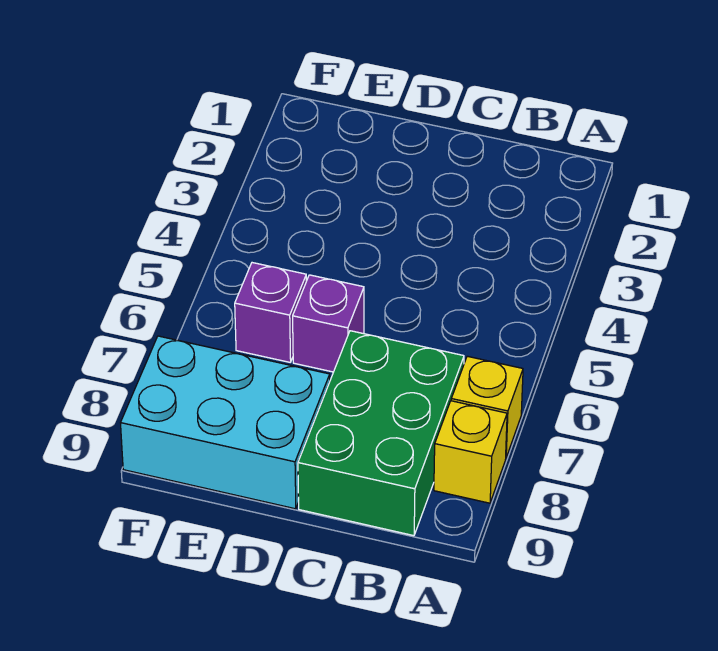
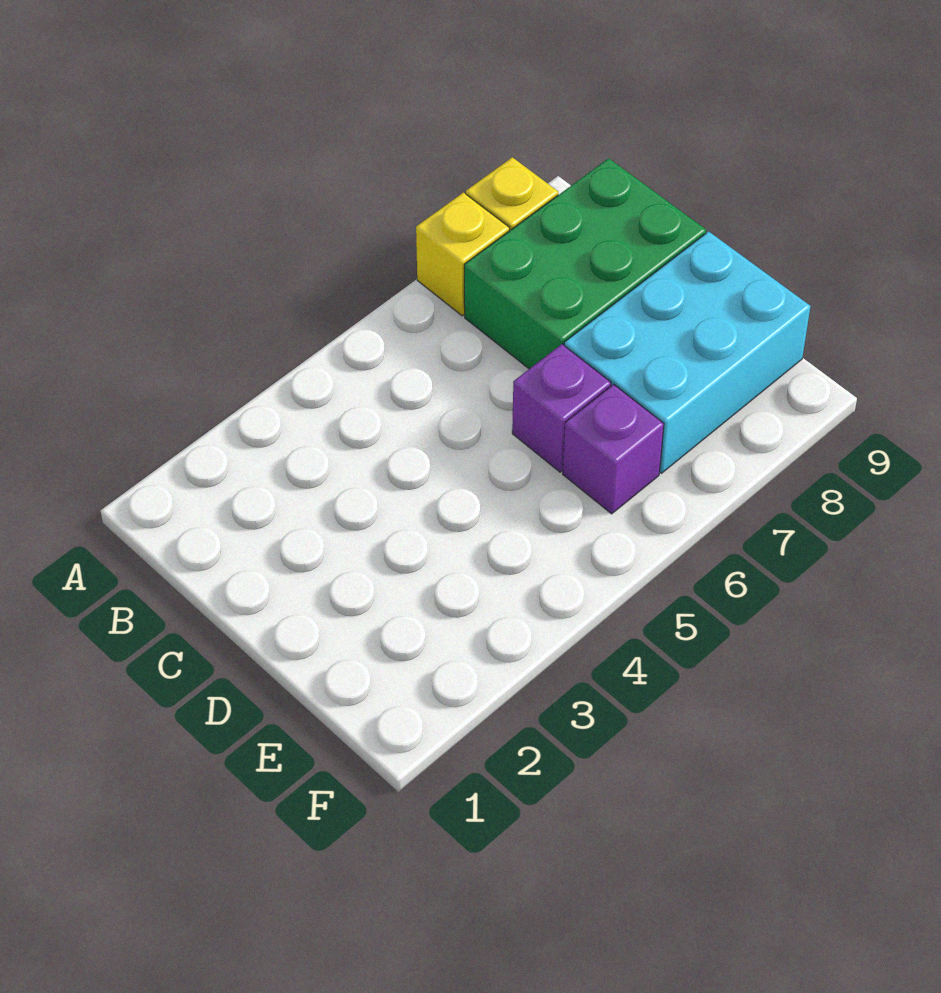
cyan brick D8:F9 level 1 -> cyan brick D7:E9 level 1

